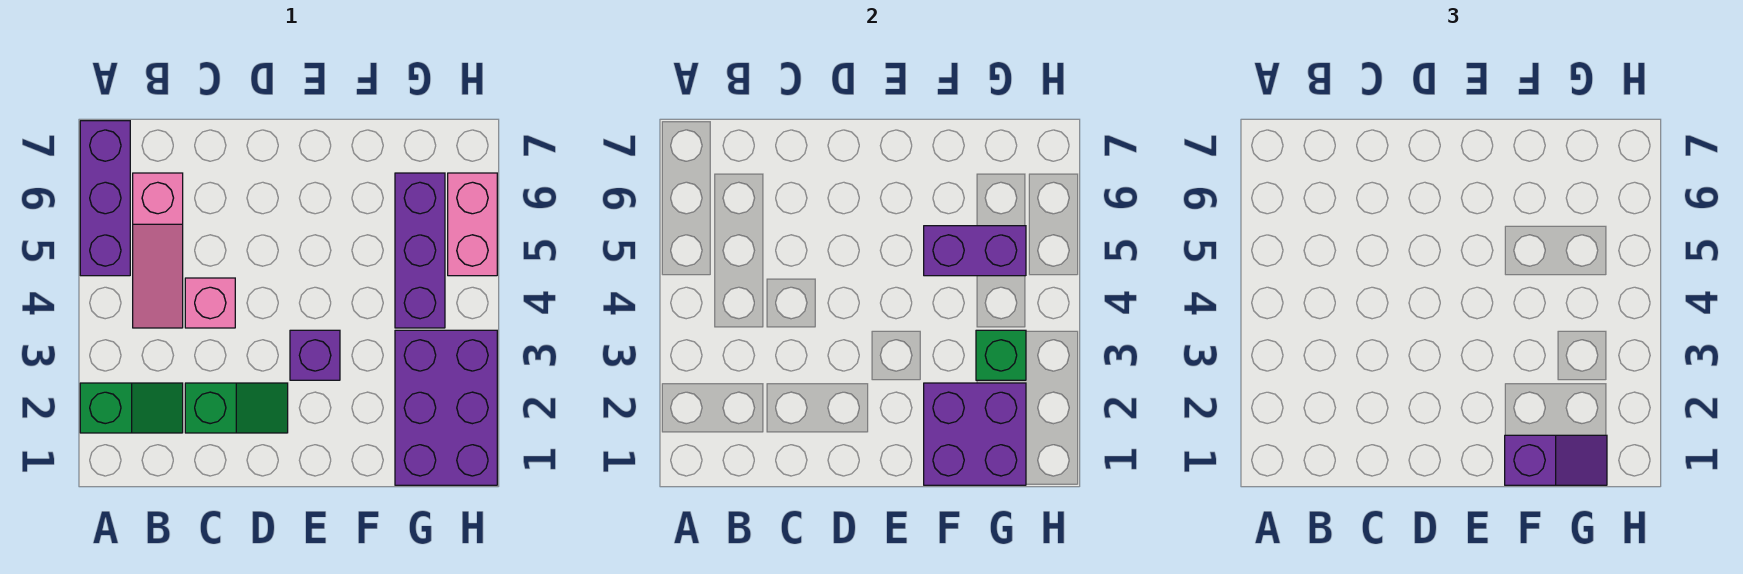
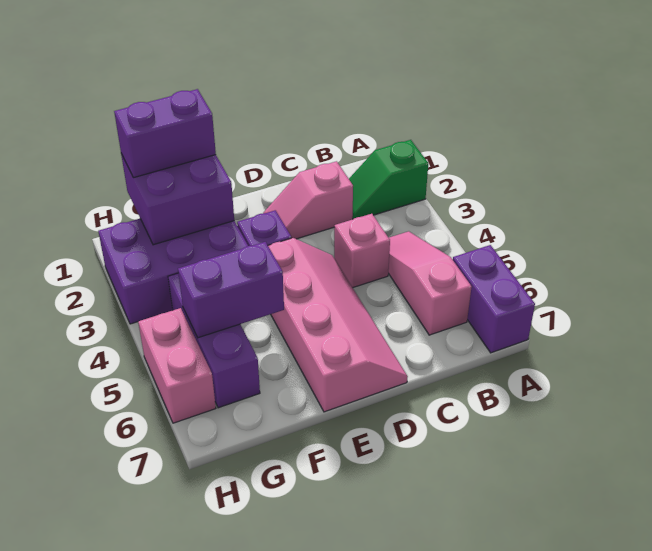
purple brick A5:A7 level 1 -> purple brick A6:A7 level 1
green slope C2:D2 level 1 top C -> pink slope C2:D2 level 1 top C
none -> pink slope D4:E7 level 1 top E
purple slope F1:G1 level 3 top F -> purple brick F1:G1 level 3
purple brick G1:H3 level 1 -> purple brick F2:H3 level 1
green brick G3 level 2 -> none

